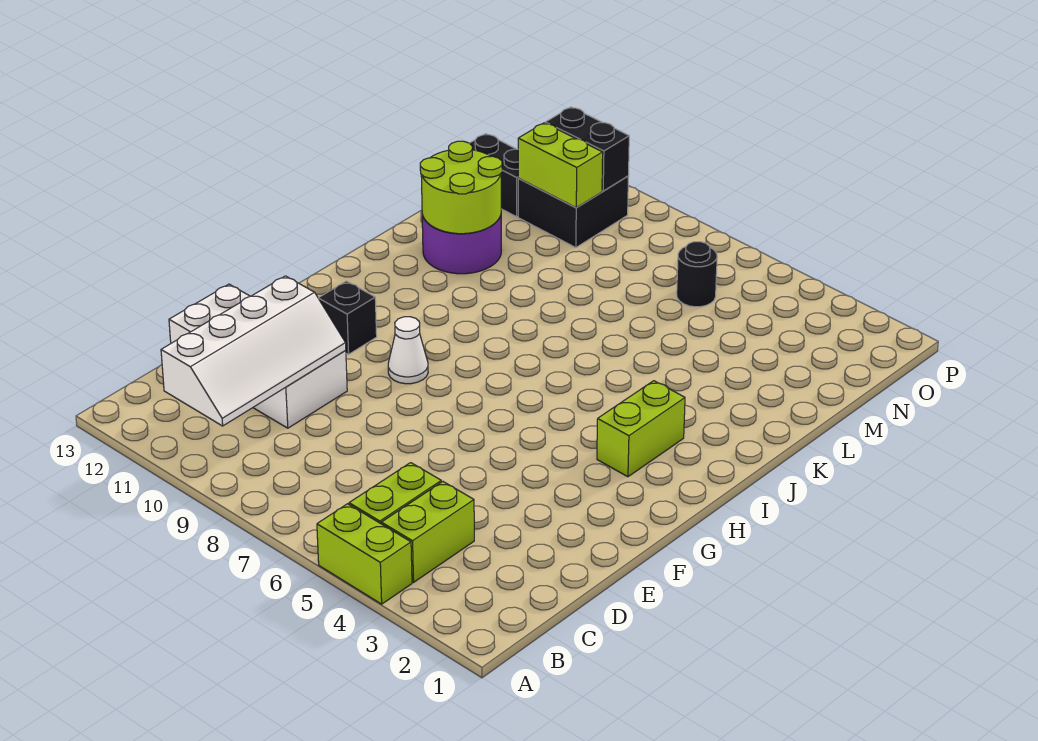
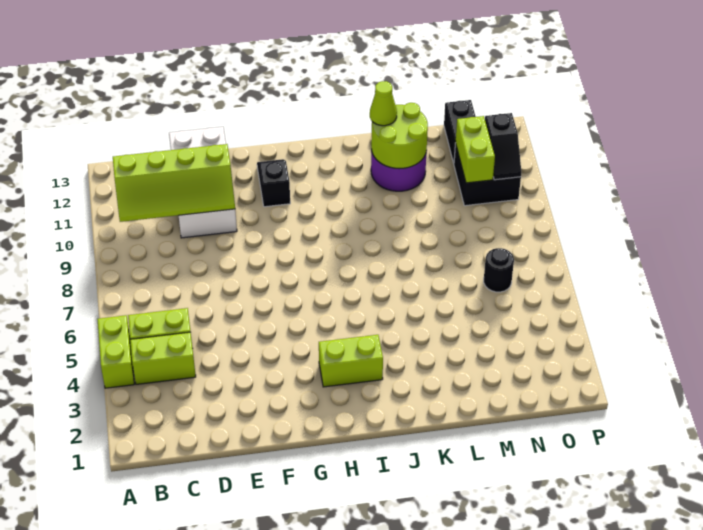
white slope B10:E11 level 2 top 11 -> lime slope B10:E11 level 2 top 11
white cone G9 level 1 -> none
none -> lime cone K12 level 3
black brick O10:O11 level 2 -> black slope O10:O11 level 2 top 11

